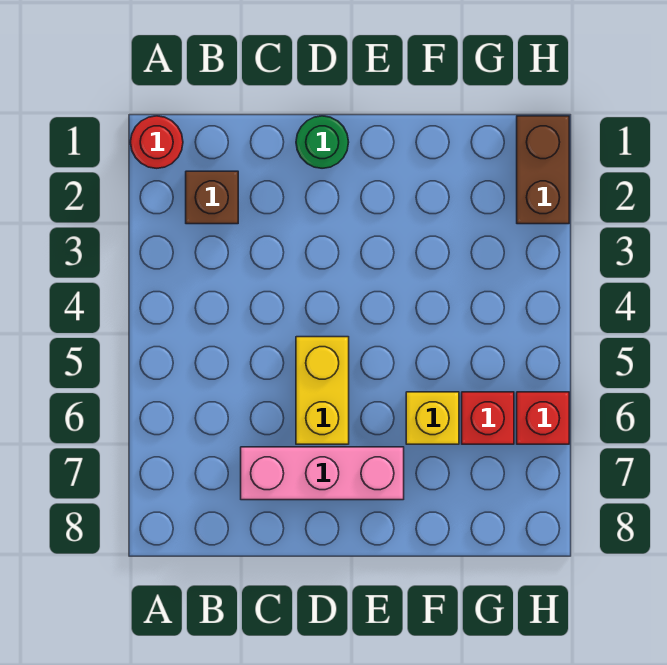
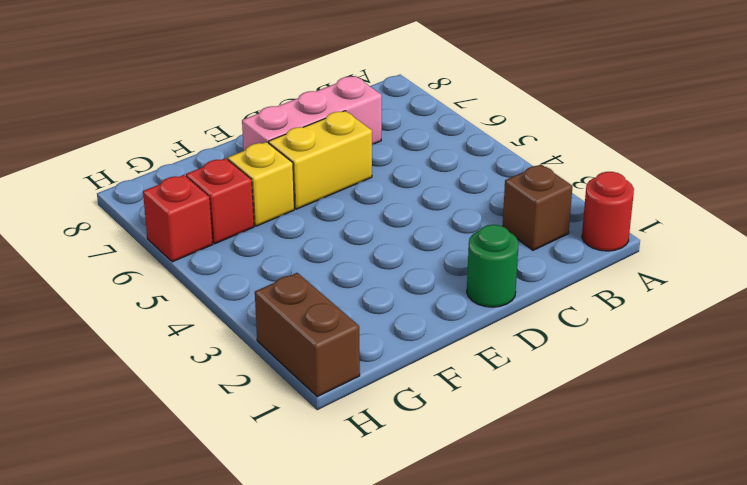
yellow brick D5:D6 level 1 -> yellow brick D6:E6 level 1

